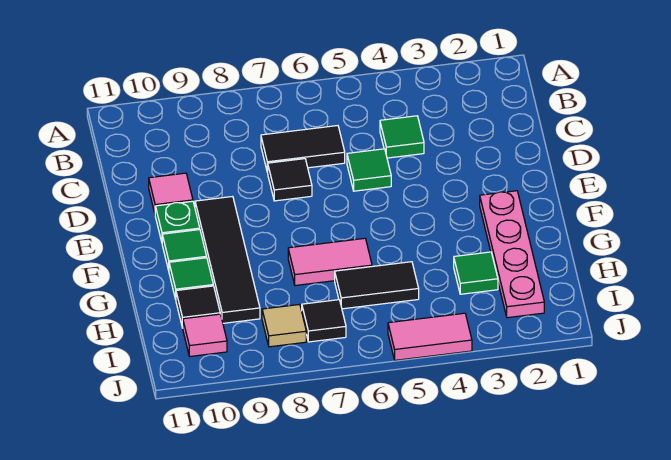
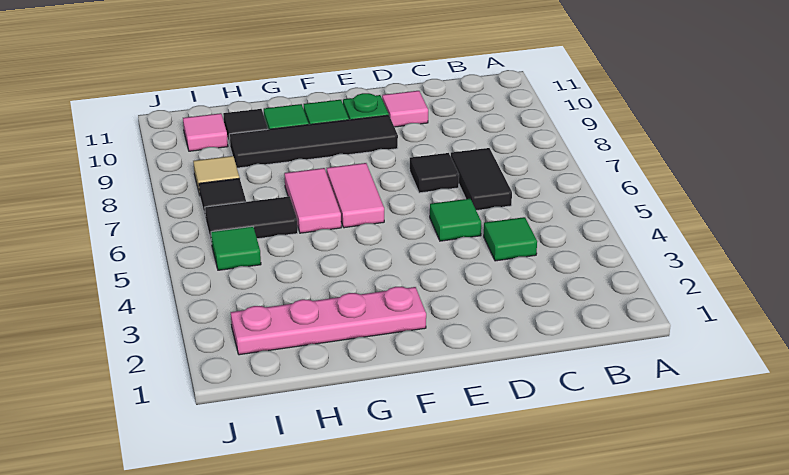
green tile H3 level 1 -> green tile I5 level 1
black tile H5:H6 level 1 -> black tile H6:I6 level 1
pink tile J4:J5 level 1 -> pink tile F6:F7 level 1

